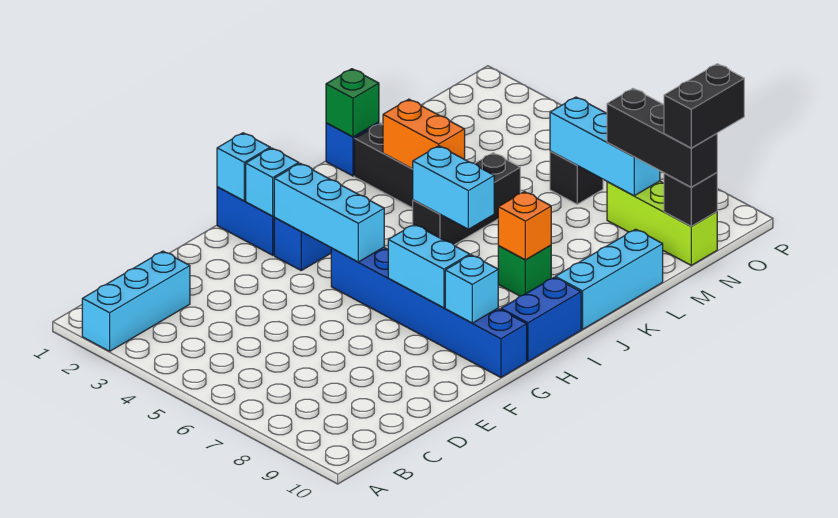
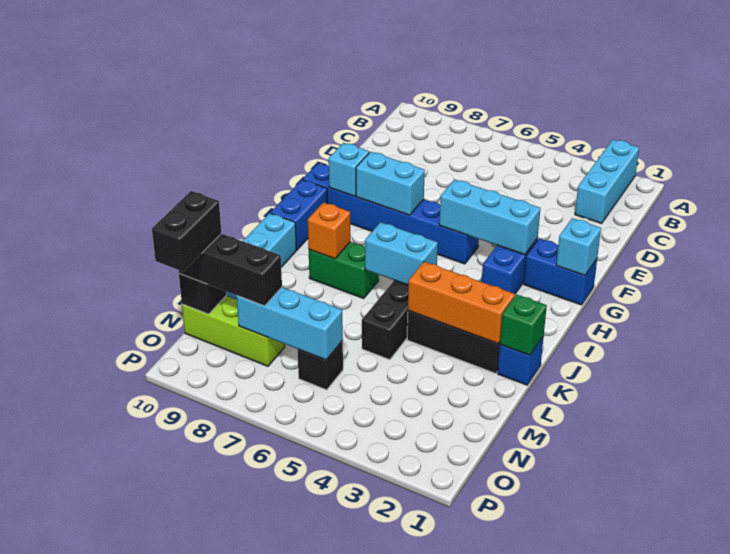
cyan brick G2 level 2 -> none
green brick J8 level 1 -> green brick J7:J8 level 1
orange brick K3:K4 level 2 -> orange brick K2:K4 level 2

